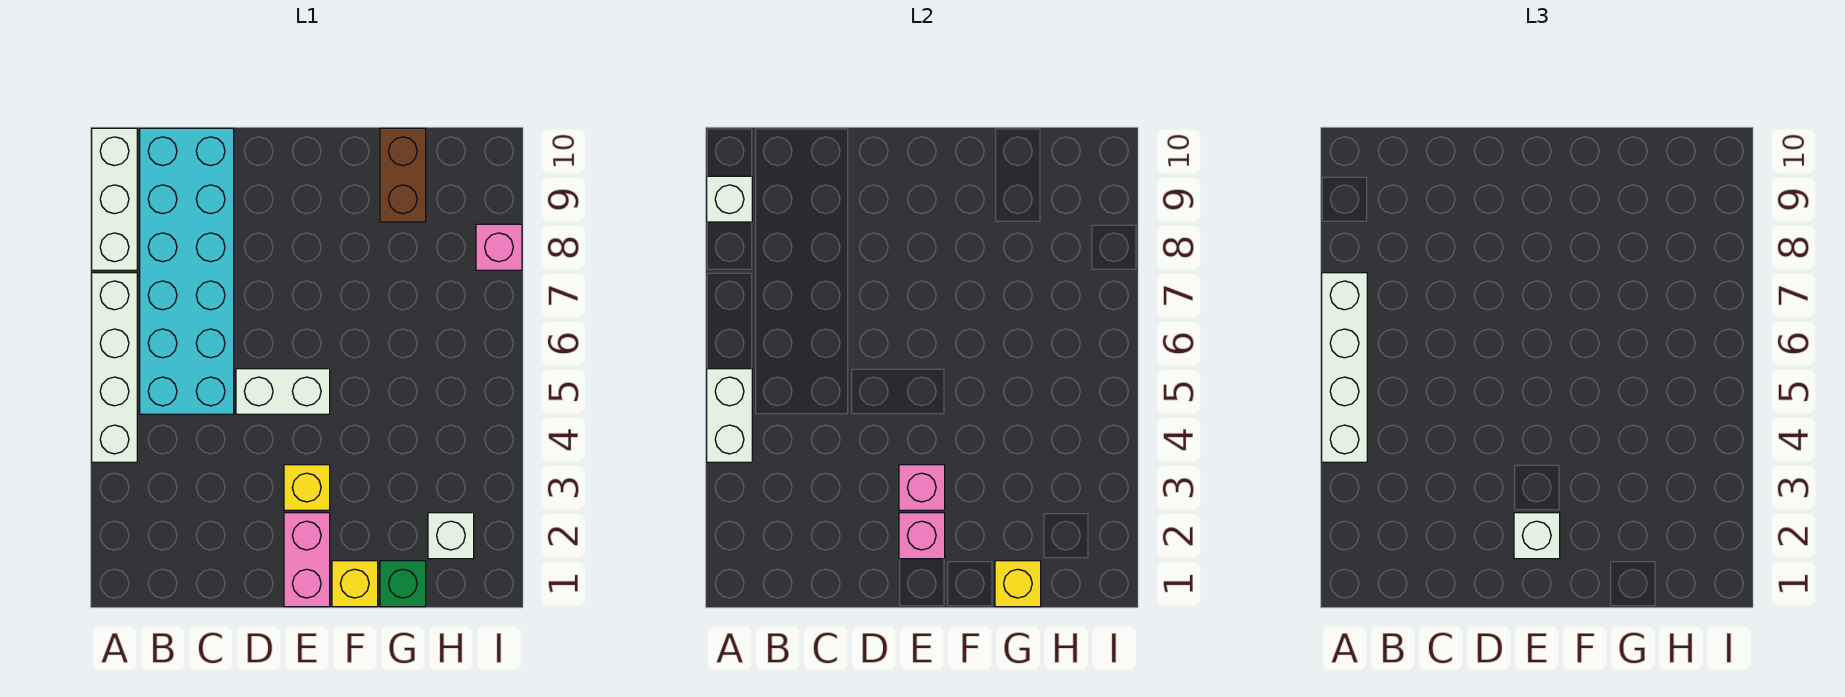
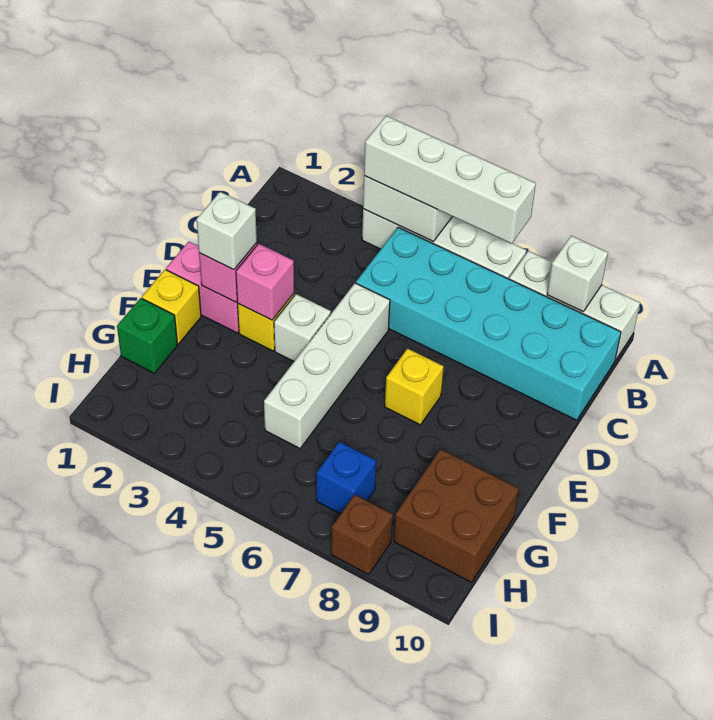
white brick D5:E5 level 1 -> white brick D5:G5 level 1
yellow brick G1 level 2 -> yellow brick E7 level 1
brown brick G9:G10 level 1 -> brown brick G9:H10 level 1
white brick H2 level 1 -> white brick E4 level 1
none -> blue brick H7 level 1
pink brick I8 level 1 -> brown brick I8 level 1

